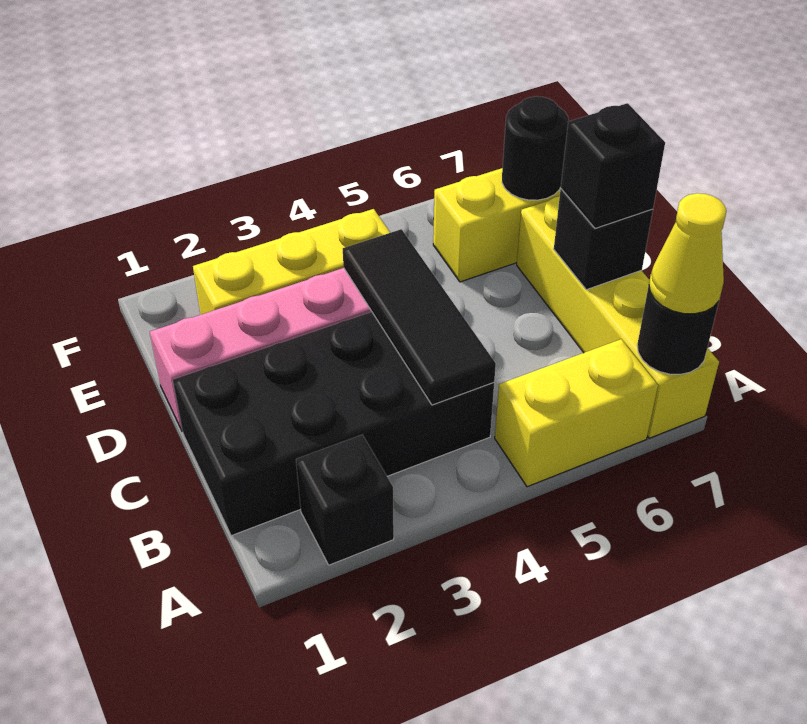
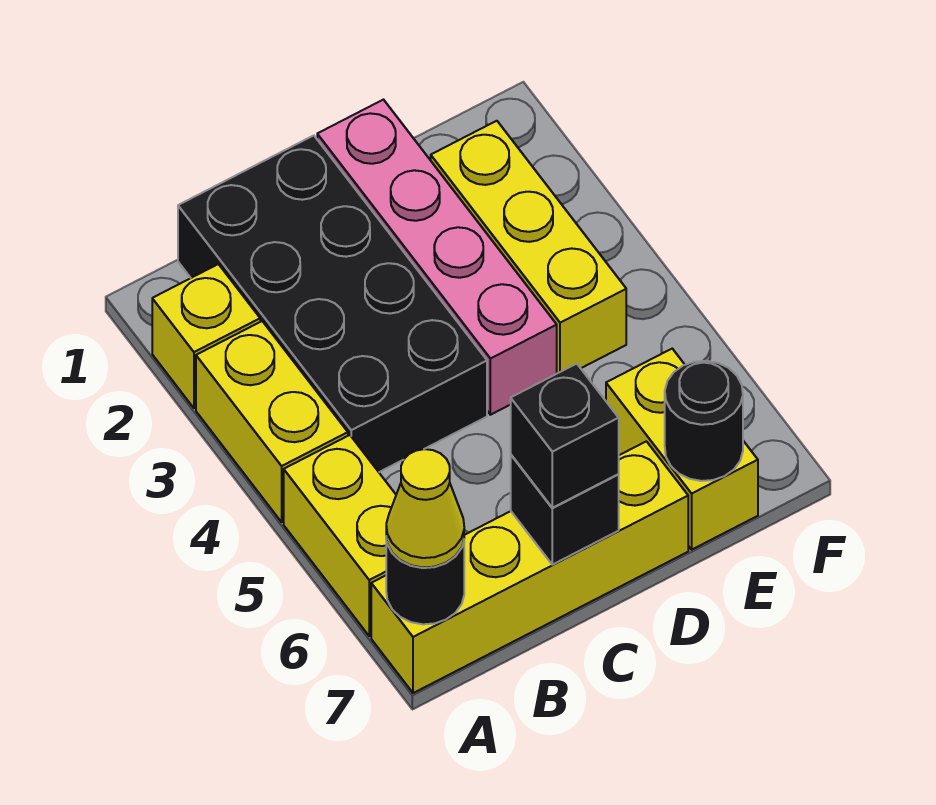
black brick A2 level 1 -> yellow brick A2 level 1
none -> yellow brick A3:A4 level 1
black tile B4:D4 level 2 -> none

